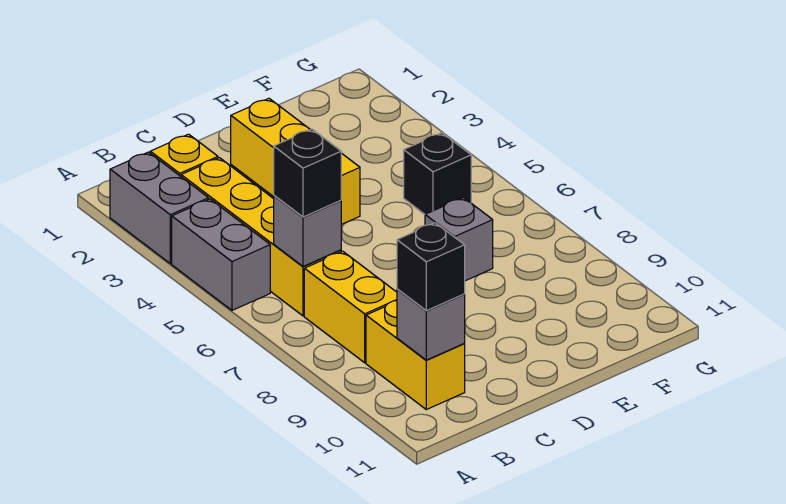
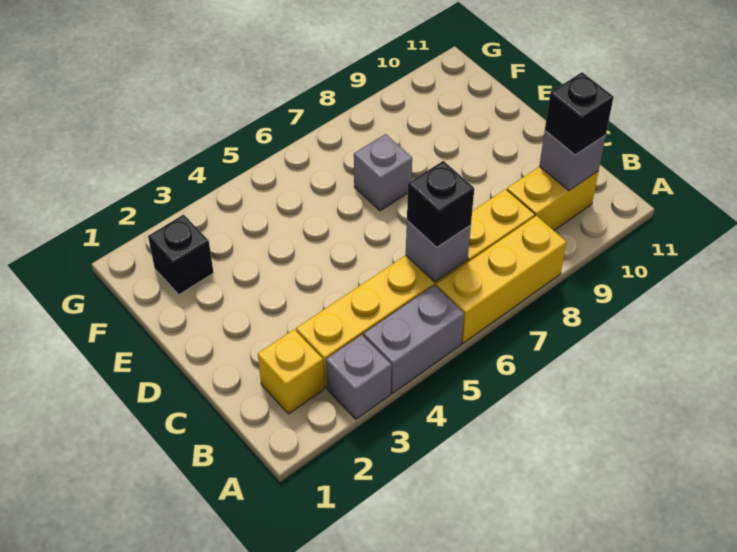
grey brick A2:A3 level 1 -> grey brick A3 level 1
yellow brick D2:D4 level 1 -> yellow brick A6:A8 level 1
black brick F5 level 1 -> black brick F2 level 1

